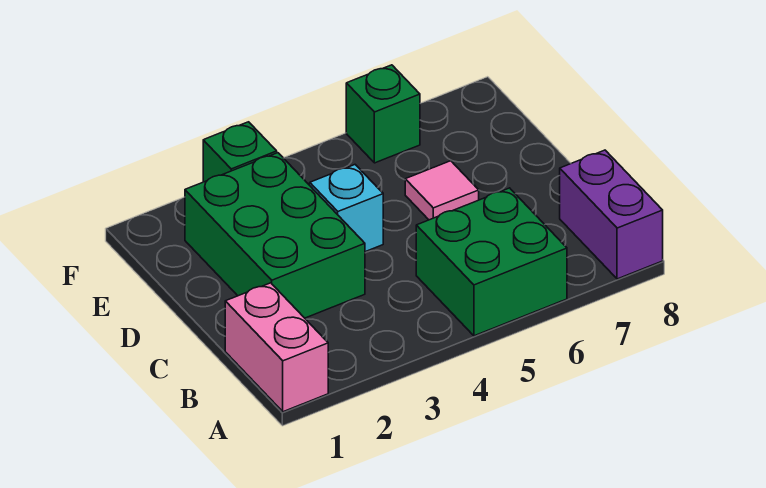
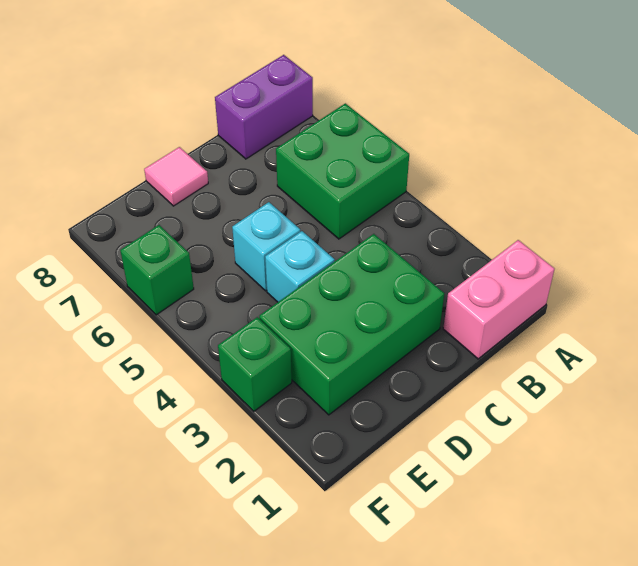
none -> cyan brick D5 level 1
pink tile D6 level 1 -> pink tile D8 level 1

